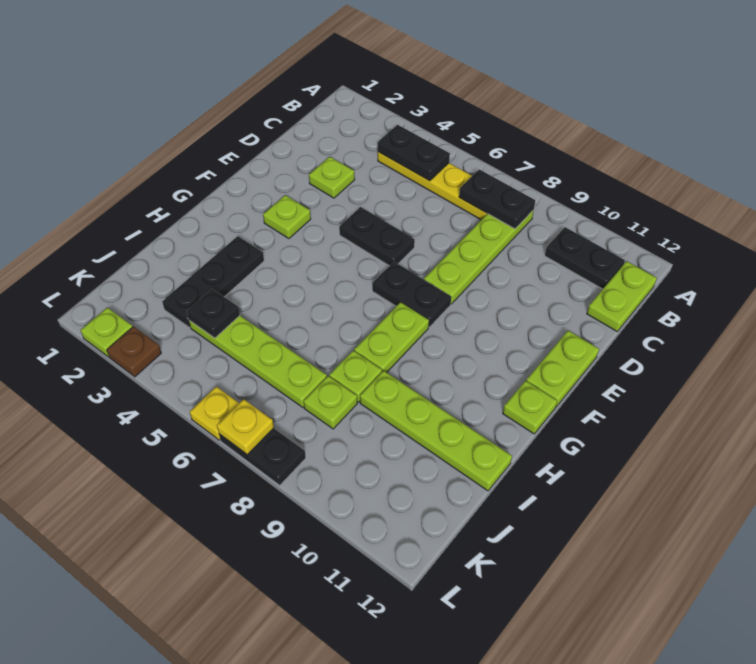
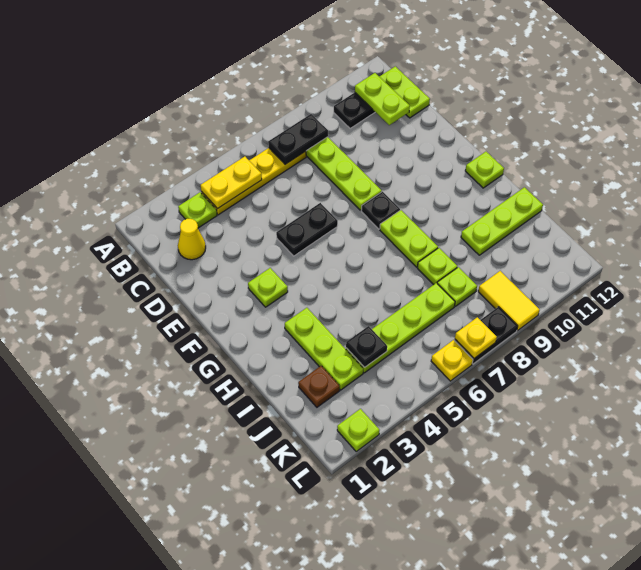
black plate B4:B5 level 2 -> yellow plate B4:B5 level 2
none -> yellow cone C2 level 1
lime plate D3 level 1 -> lime plate B3 level 1
lime plate E12:F12 level 1 -> lime plate B11:C11 level 2
black plate F7:F8 level 1 -> black plate F8 level 1
black plate H3:J3 level 1 -> lime plate H3:J3 level 1
lime plate I9:I12 level 1 -> lime plate I10:I12 level 1
none -> yellow tile K9:L9 level 1
brown plate L3 level 1 -> brown plate J2 level 1

